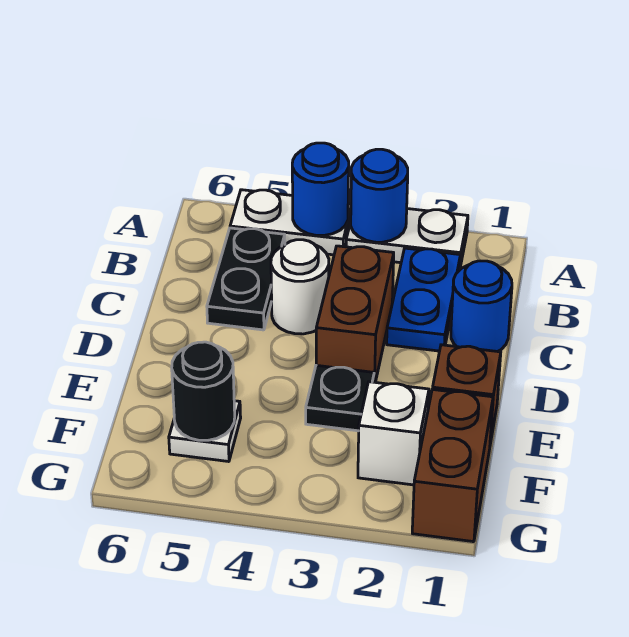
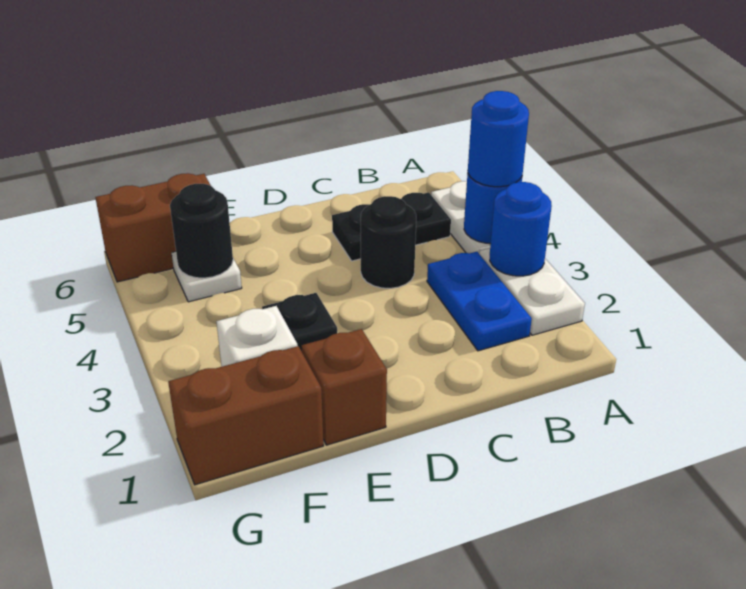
blue plate B2:C2 level 1 -> blue plate B2:B3 level 1
blue round brick C1 level 1 -> blue round brick A4 level 3
brown brick C3:D3 level 1 -> brown brick F6:G6 level 1
white round brick C4 level 1 -> black round brick C4 level 1

